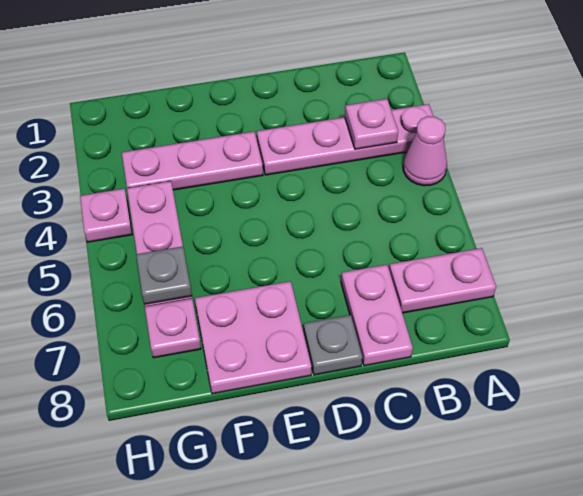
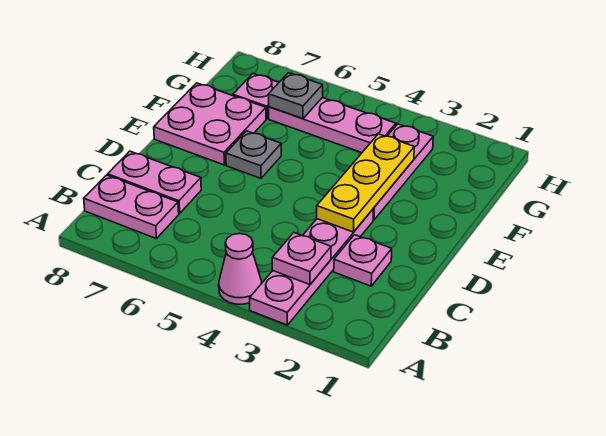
pink plate A7:B7 level 1 -> pink plate B7:B8 level 1
none -> yellow plate D3:F3 level 2
grey plate D8 level 1 -> grey plate E6 level 1
pink plate H4 level 1 -> pink plate C2 level 1

